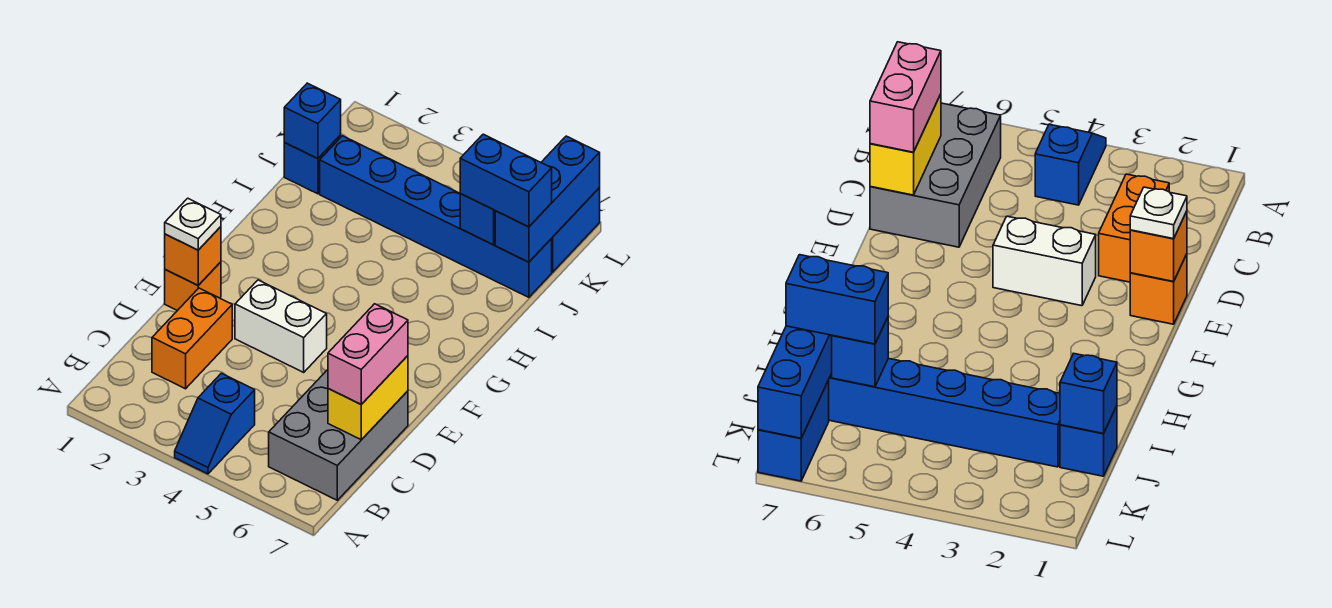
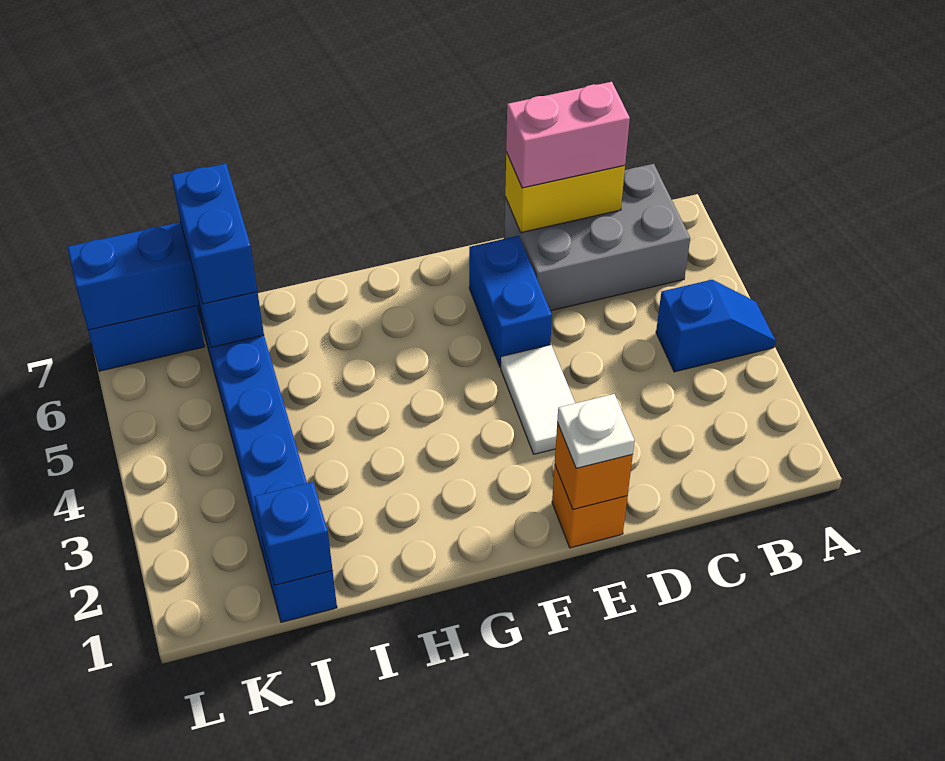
orange brick C2:D2 level 1 -> none
white brick E3:E4 level 1 -> white tile E3:E4 level 1
none -> blue brick E5:E6 level 1

